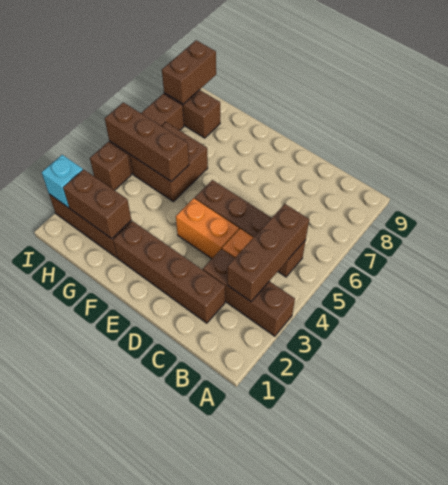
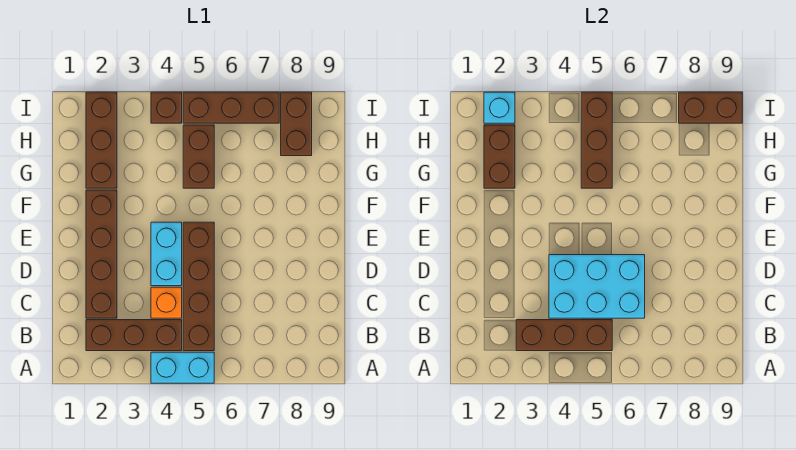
brown brick A3:C3 level 1 -> brown brick B2:B4 level 1
none -> cyan brick A4:A5 level 1
none -> cyan brick C4:D6 level 2
orange brick D4:E4 level 1 -> cyan brick D4:E4 level 1
brown brick G5:H6 level 1 -> brown brick G5:H5 level 1

